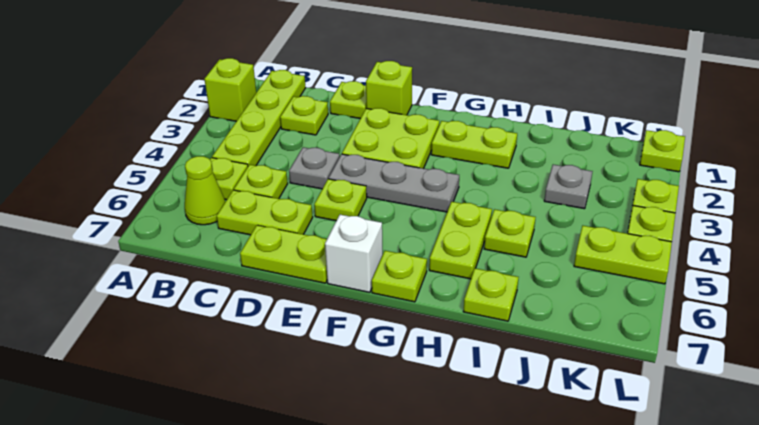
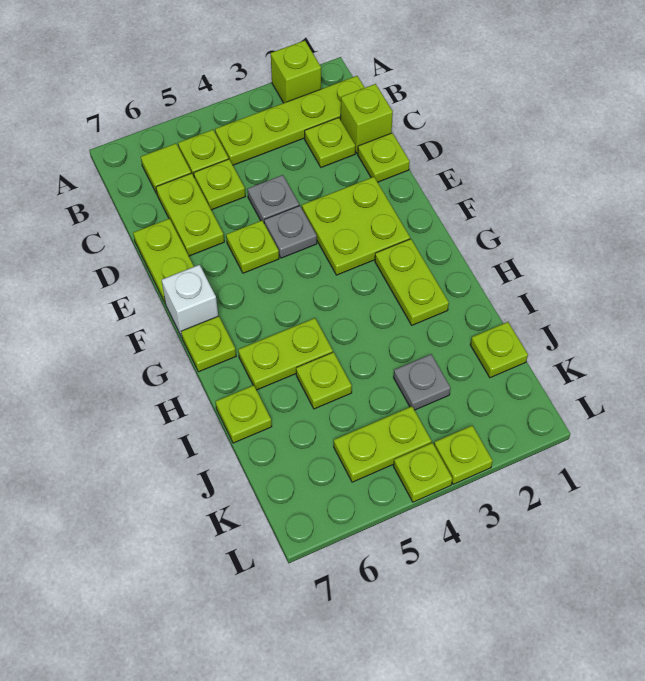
lime cone B6 level 1 -> lime tile B6 level 1
lime brick E1 level 1 -> lime brick C1 level 1
grey plate E4:G4 level 1 -> grey plate E4 level 1
lime plate K5:L5 level 1 -> lime plate K4:K5 level 1
lime plate L1 level 1 -> lime plate J1 level 1

